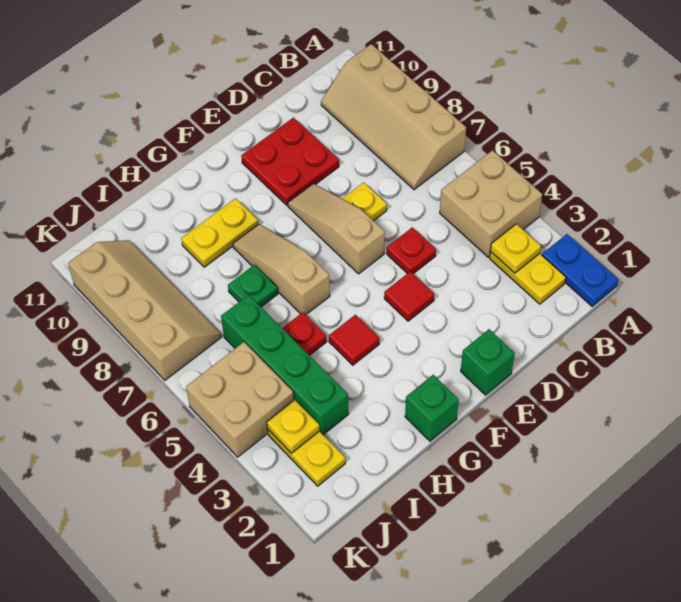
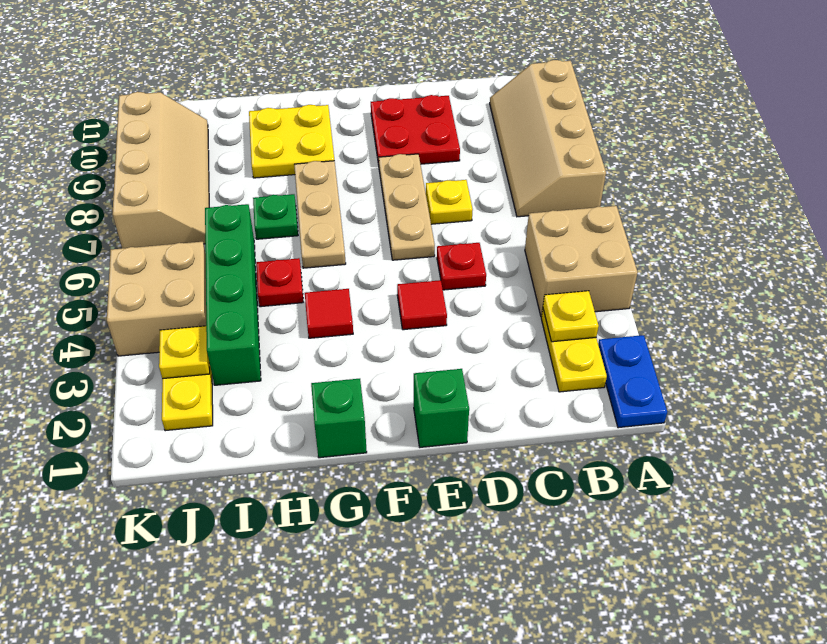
tan slope E6:E8 level 1 top 6 -> tan plate E6:E8 level 1
tan slope G6:G8 level 1 top 6 -> tan plate G6:G8 level 1
yellow plate G9:H9 level 1 -> yellow plate G9:H10 level 1

